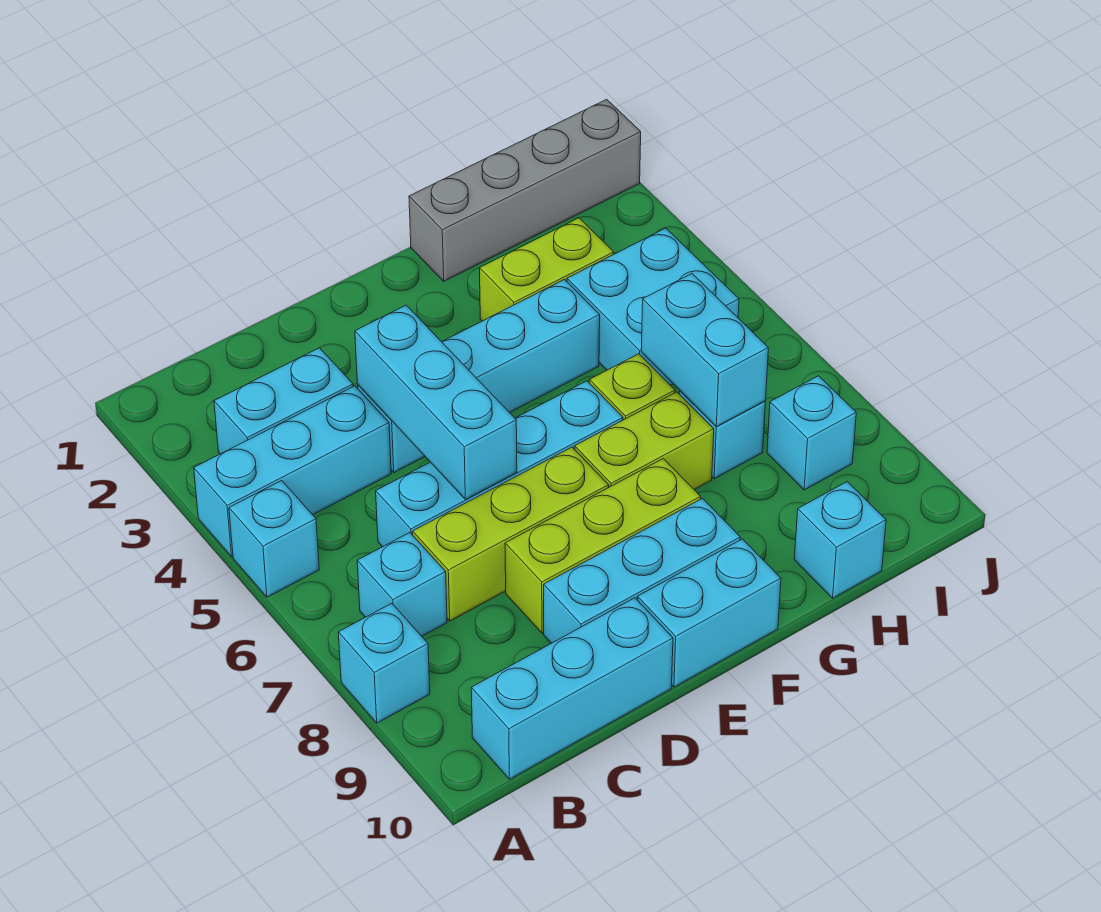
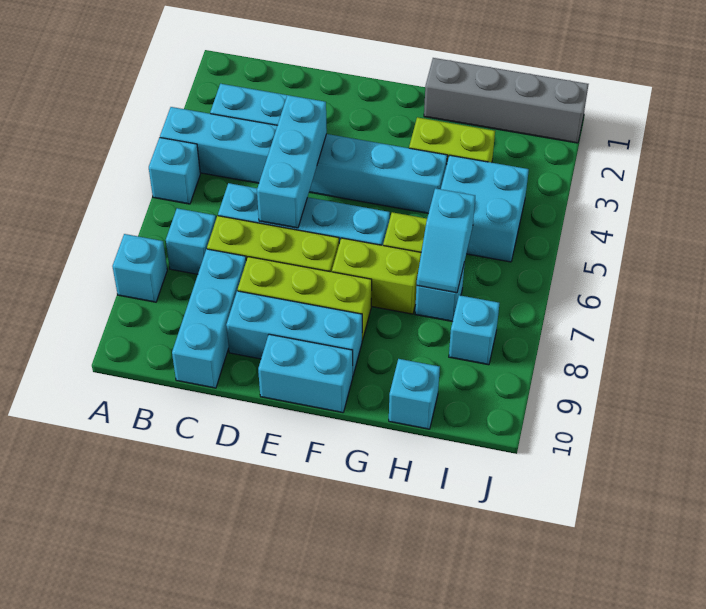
cyan brick B10:D10 level 1 -> cyan brick C8:C10 level 1
cyan brick H6:H7 level 2 -> cyan slope H6:H7 level 2 top 6

